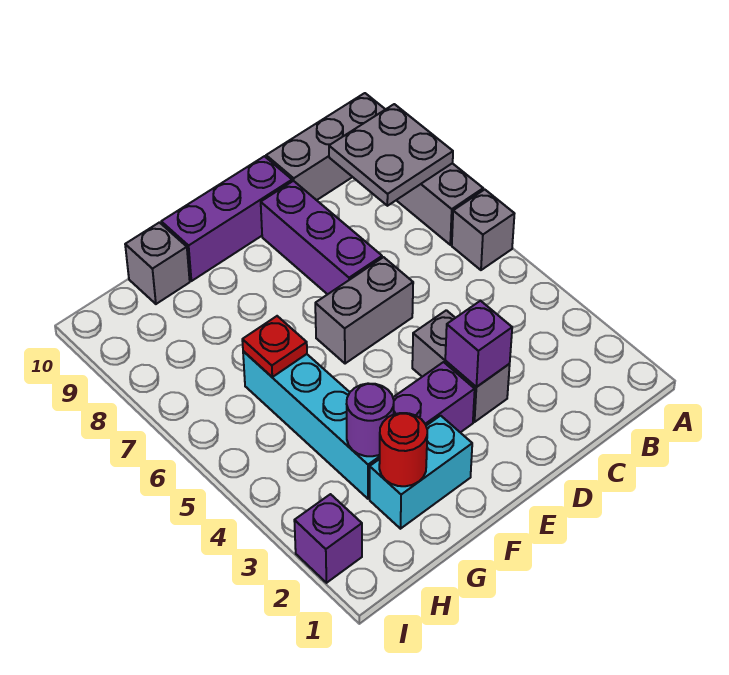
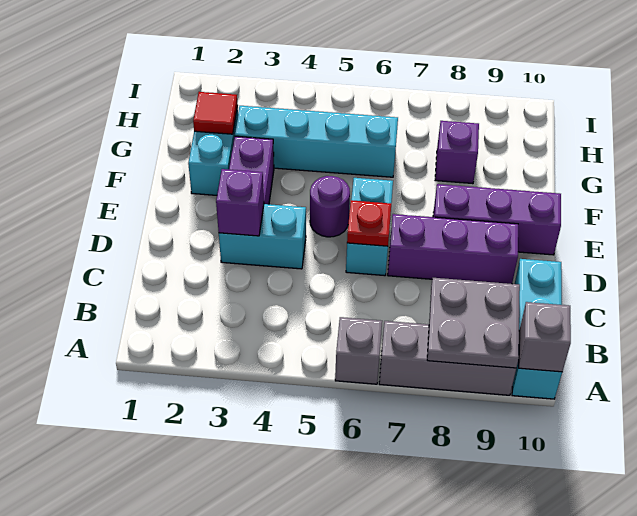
grey brick A10:C10 level 1 -> cyan brick A10:C10 level 1
grey brick D3:D4 level 1 -> cyan brick D3:D4 level 1
grey brick D6:E6 level 1 -> cyan brick D6:E6 level 1
purple brick D10:F10 level 1 -> purple brick E8:E10 level 1
red round brick G2 level 2 -> red tile G2 level 2
purple round brick G3 level 2 -> purple round brick E5 level 1
red plate G6 level 2 -> red plate D6 level 2
grey brick G10 level 1 -> grey brick A10 level 2
purple brick I2 level 1 -> purple brick G8 level 1

